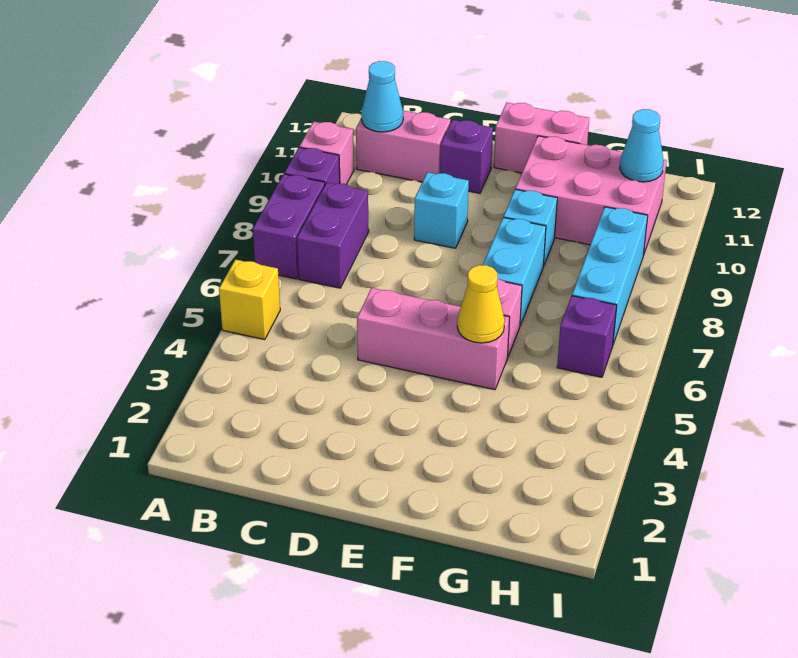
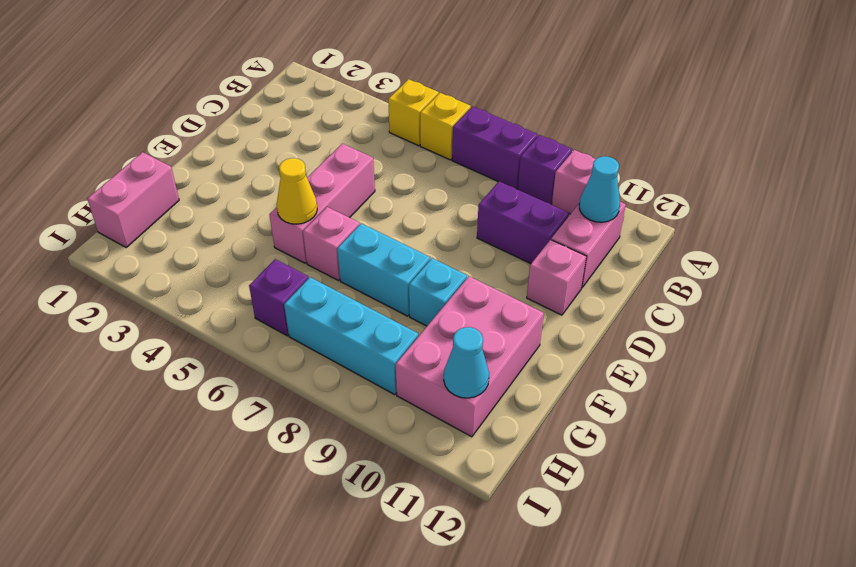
none -> yellow brick A6 level 1
purple brick B7:B8 level 1 -> purple brick C9:C10 level 1
cyan brick D9 level 1 -> none
purple brick D11 level 1 -> pink brick D11 level 1
pink brick E12:F12 level 1 -> pink brick G1:H1 level 1

